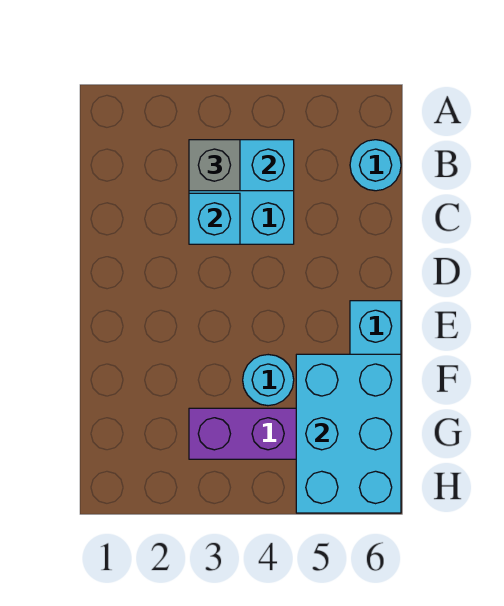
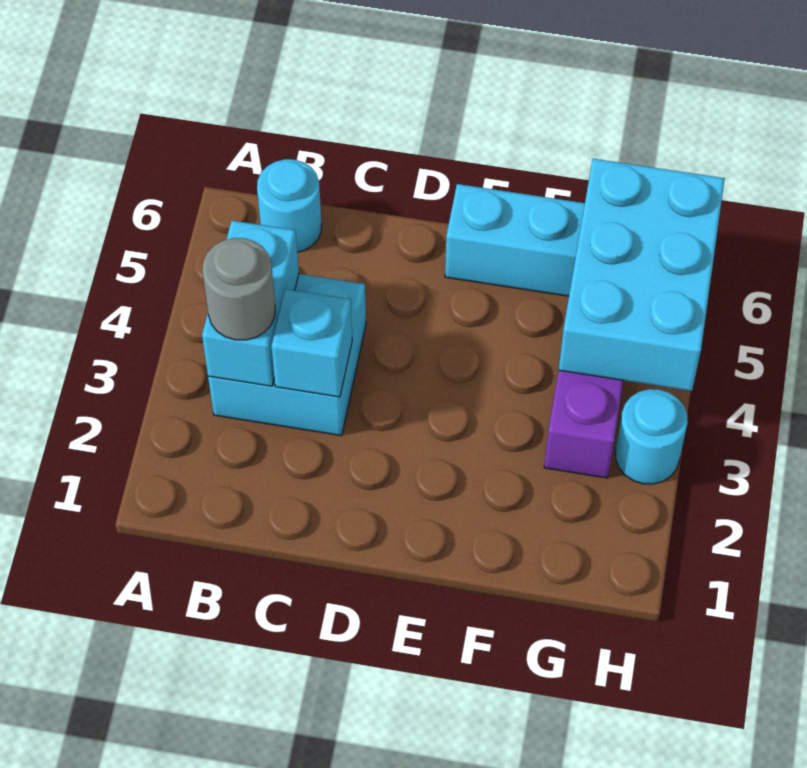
grey brick B3 level 3 -> grey round brick B3 level 3
cyan round brick F4 level 1 -> cyan round brick H3 level 1
cyan brick F5:H6 level 2 -> cyan brick G4:H6 level 2

